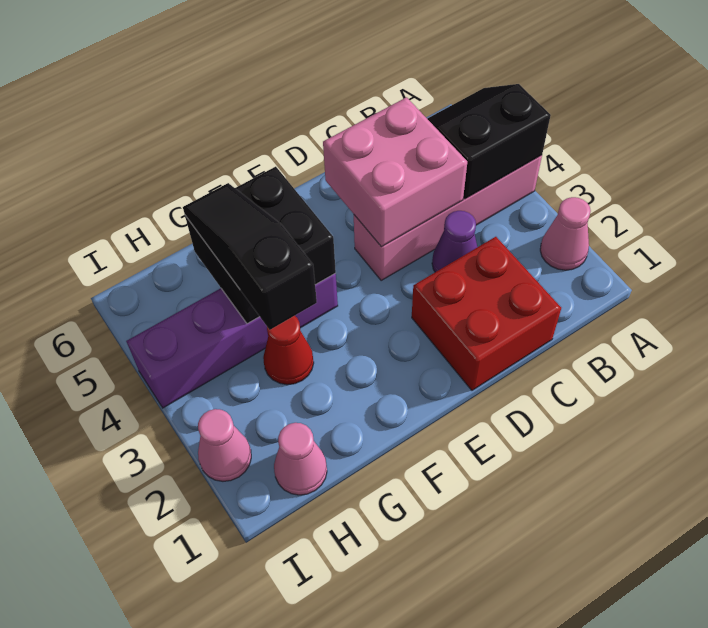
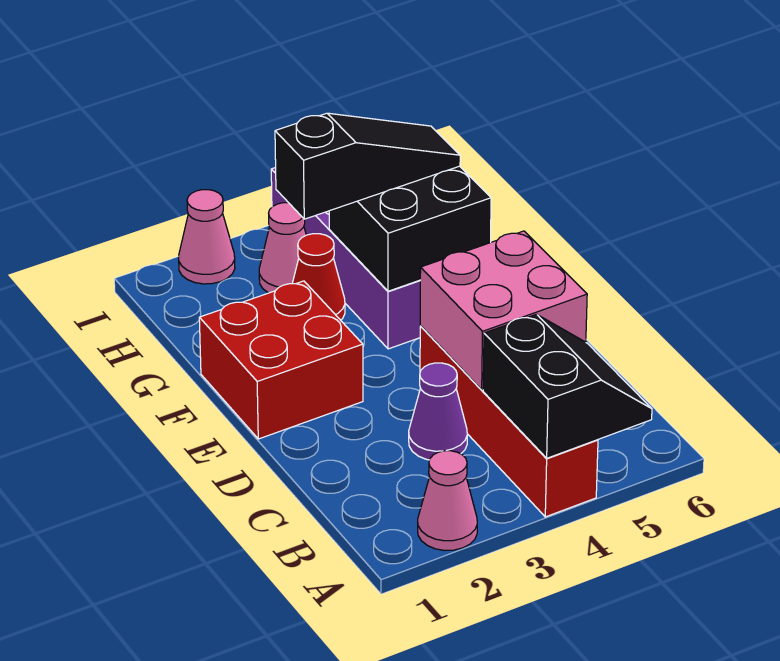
pink brick A4:D4 level 1 -> red brick A4:D4 level 1
red brick C1:D2 level 1 -> red brick E1:F2 level 1
pink cone H1 level 1 -> pink cone H3 level 1

